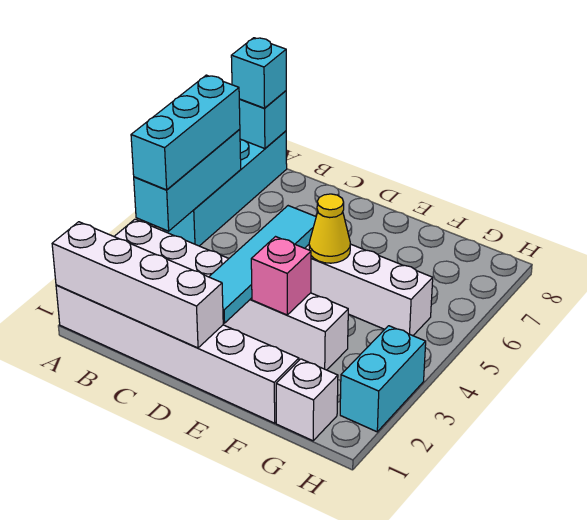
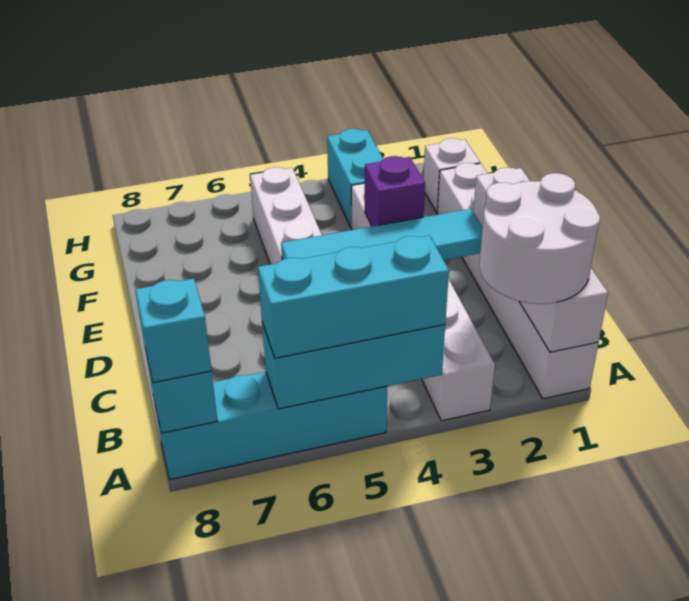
none -> white round brick A1:B2 level 3
pink brick E3 level 2 -> purple brick E3 level 2
yellow cone E5 level 2 -> none
cyan brick H2:H3 level 1 -> cyan brick G3:H3 level 1

